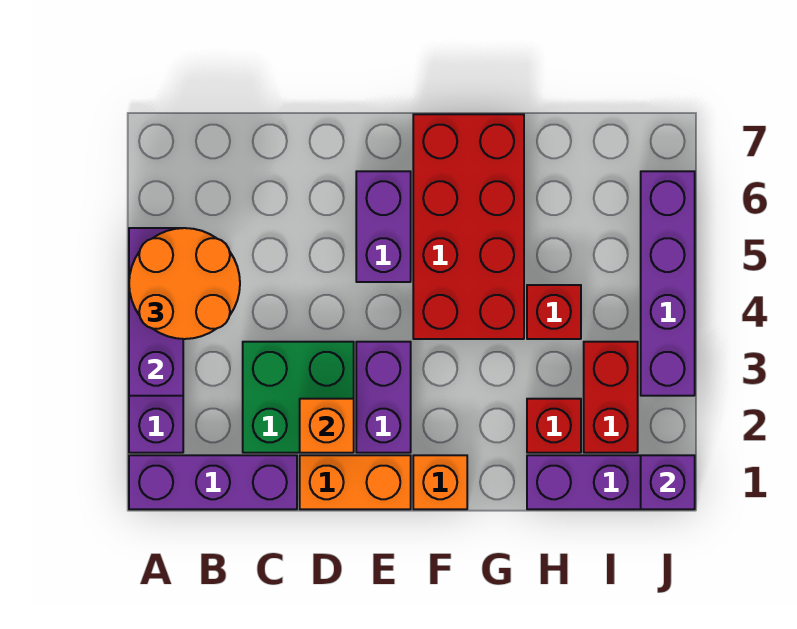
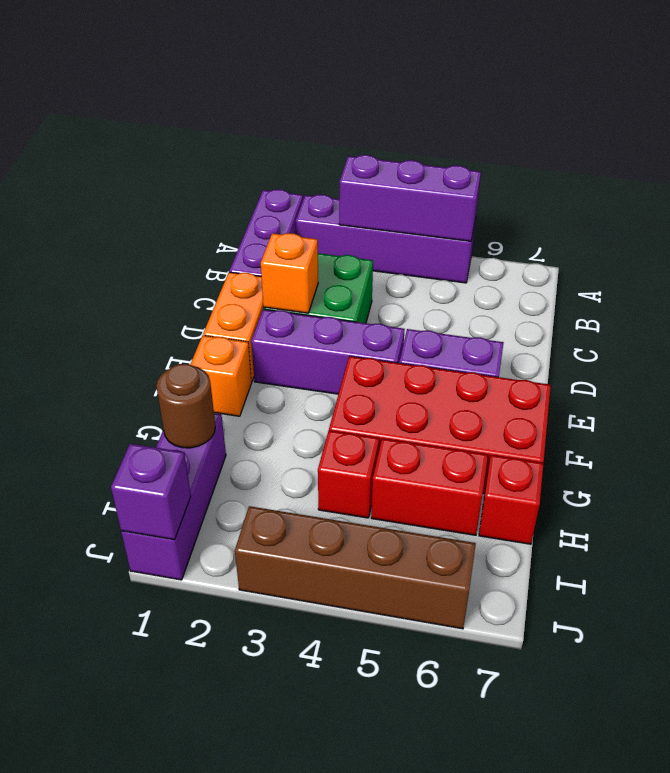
orange round brick A4:B5 level 3 -> none
purple brick E2:E3 level 1 -> purple brick E2:E4 level 1
none -> brown round brick H1 level 2
red brick H2 level 1 -> red brick H7 level 1
red brick I2:I3 level 1 -> red brick H5:H6 level 1
purple brick J3:J6 level 1 -> brown brick J3:J6 level 1

